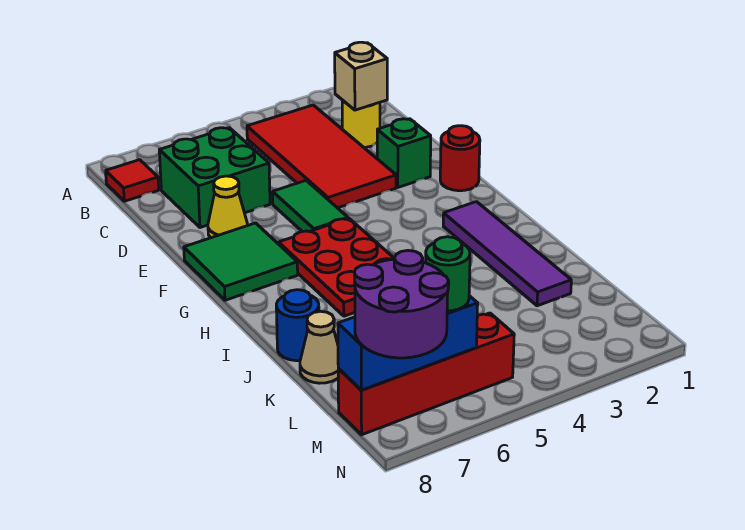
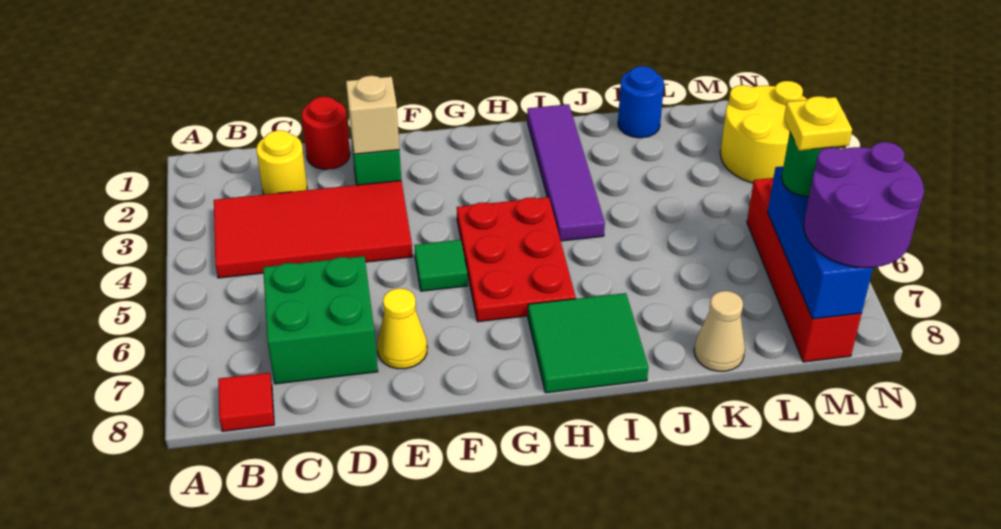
tan brick C2 level 2 -> tan brick E2 level 2
green tile E5:F5 level 1 -> green tile F5 level 1
red round brick F1 level 1 -> red round brick D1 level 1
green tile F7:G8 level 1 -> green tile H7:I8 level 1
red plate G5:I6 level 1 -> red plate G4:H6 level 1
purple tile H2:K2 level 1 -> purple tile I1:I4 level 1
blue round brick J8 level 1 -> blue round brick K1 level 1
none -> yellow round brick M2:N3 level 1
none -> yellow plate M6 level 4

